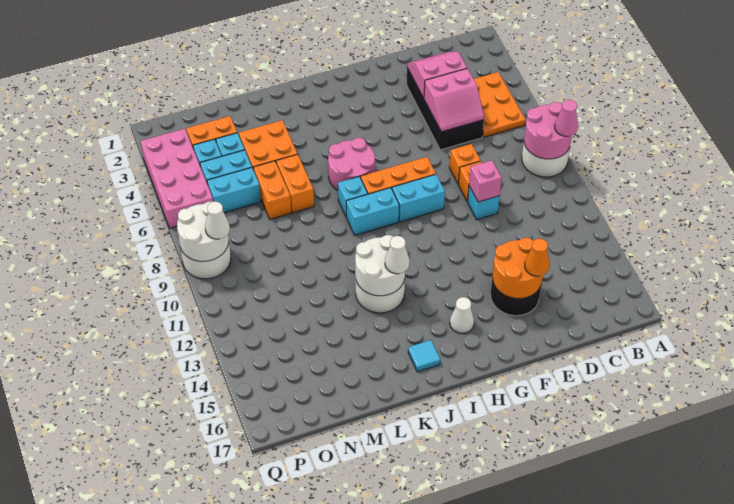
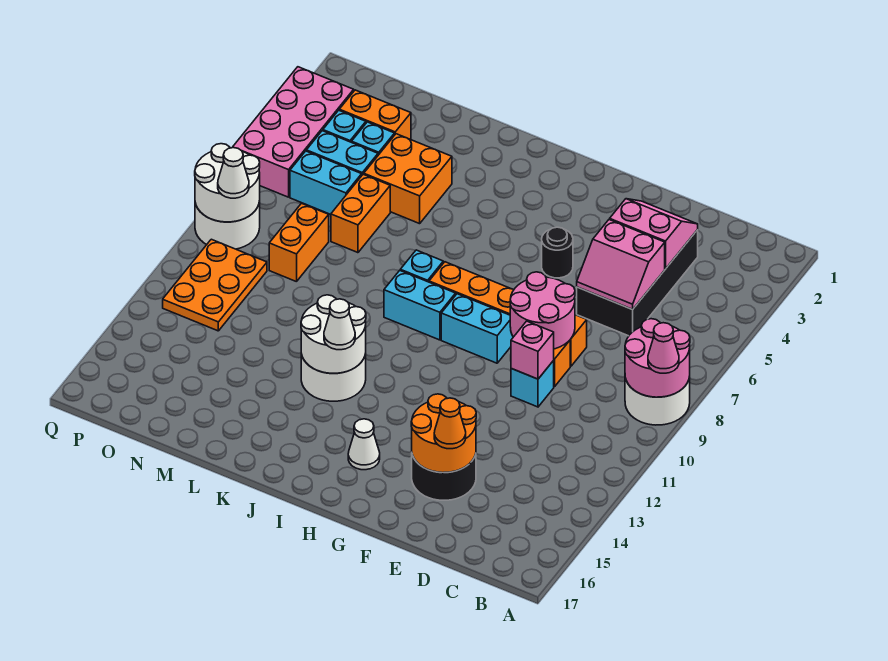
orange plate B4:C6 level 1 -> orange plate O10:P12 level 1
none -> black round brick G5 level 1
pink round brick I6:J7 level 1 -> pink round brick E8:F9 level 2
cyan tile J16 level 1 -> none
orange brick L6:L7 level 1 -> orange brick N8:N9 level 1

